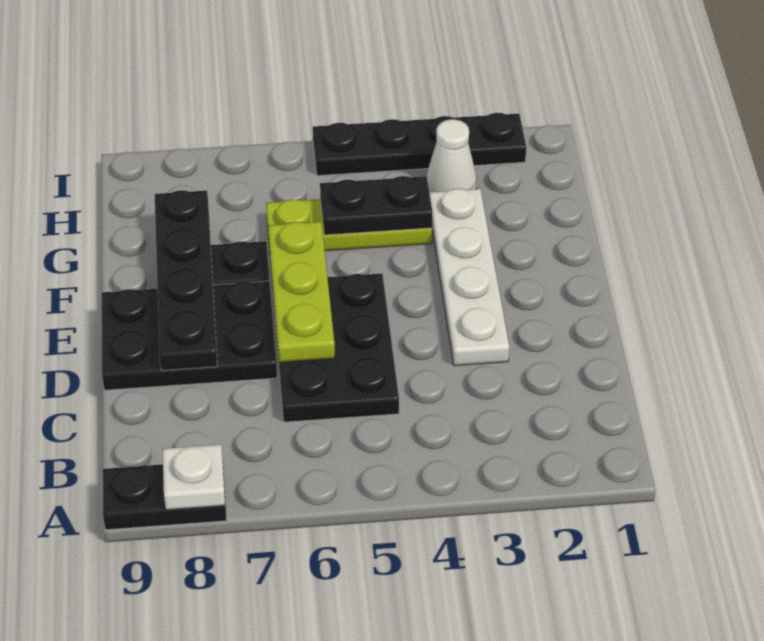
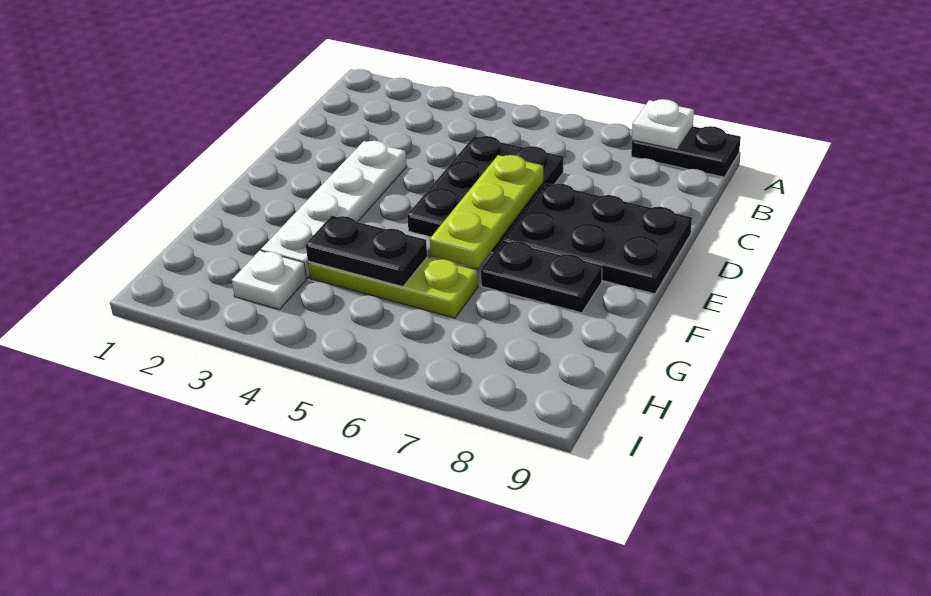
black plate D8:G8 level 2 -> none
white cone H3 level 1 -> white plate H3 level 1
black plate I2:I5 level 1 -> none

